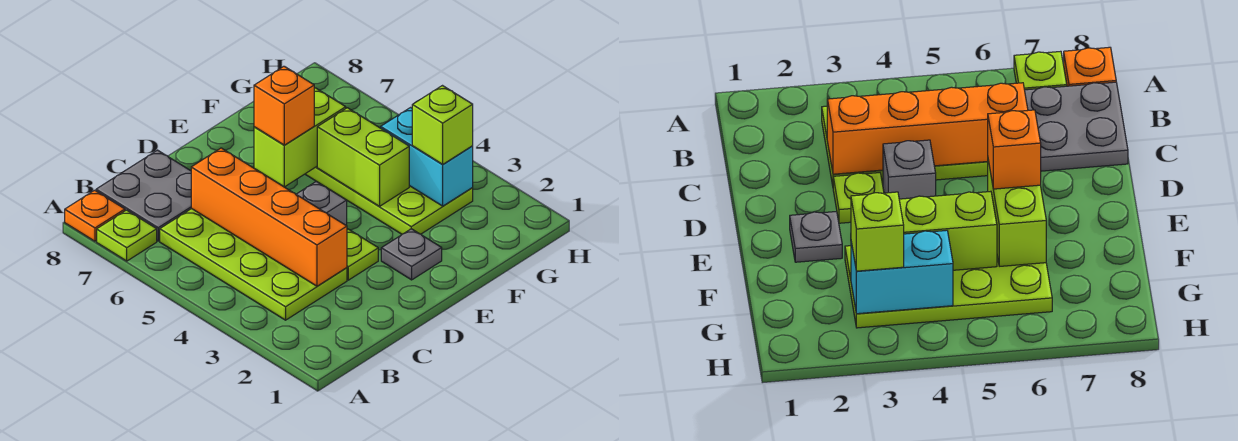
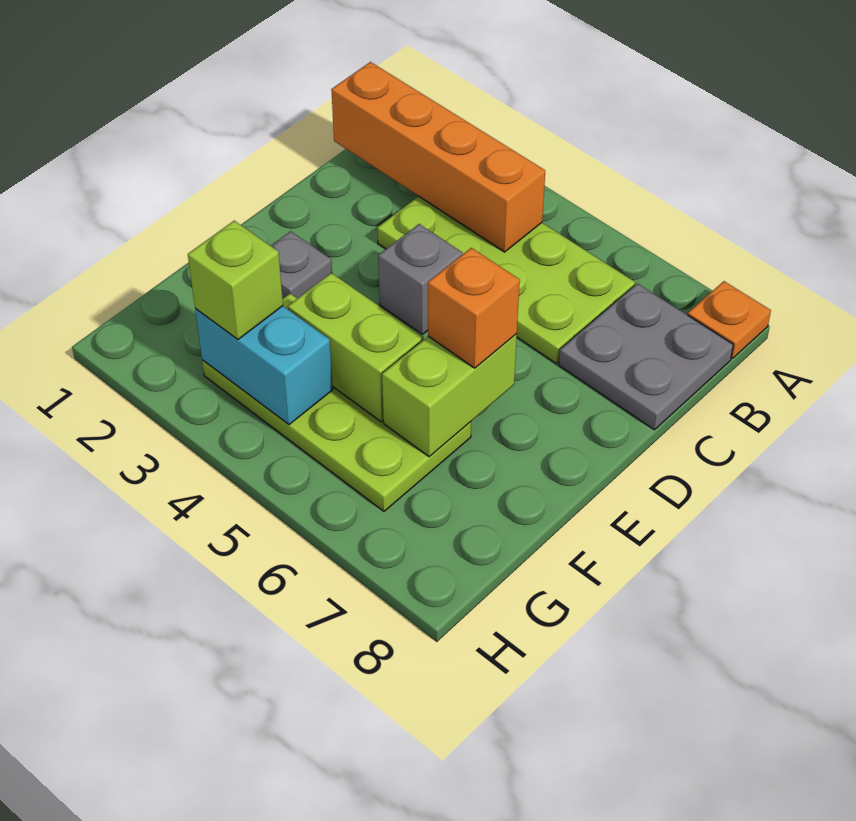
lime plate A7 level 1 -> none
orange brick C3:C6 level 2 -> orange brick B1:B4 level 2
lime plate D3 level 1 -> none

